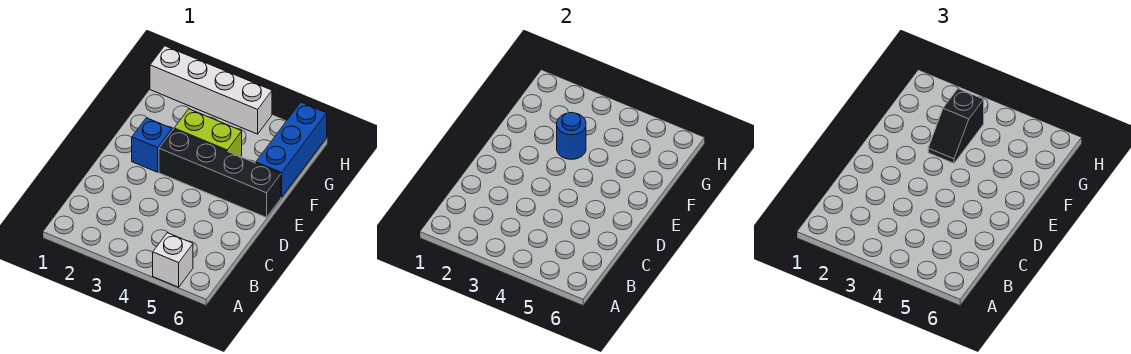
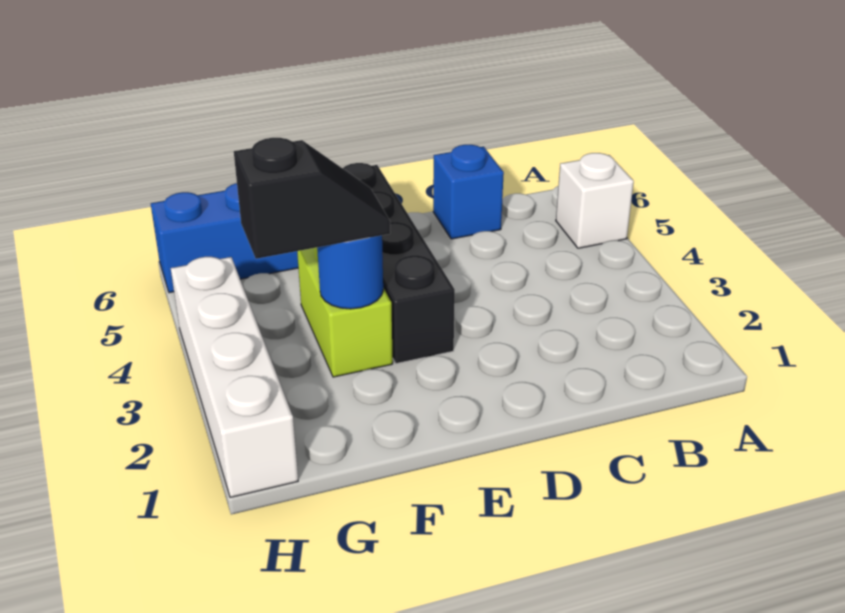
blue brick E2 level 1 -> blue brick C6 level 1

